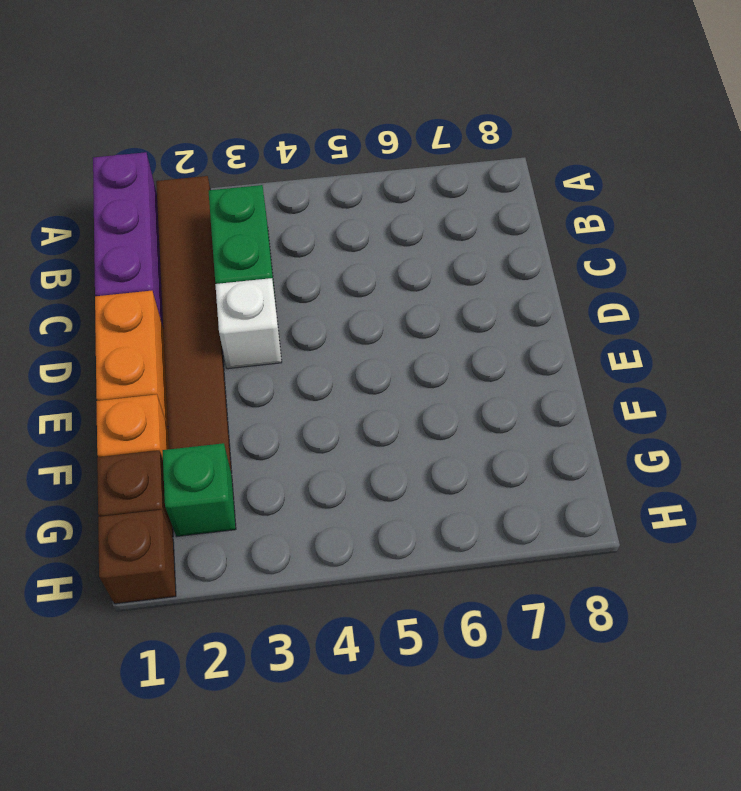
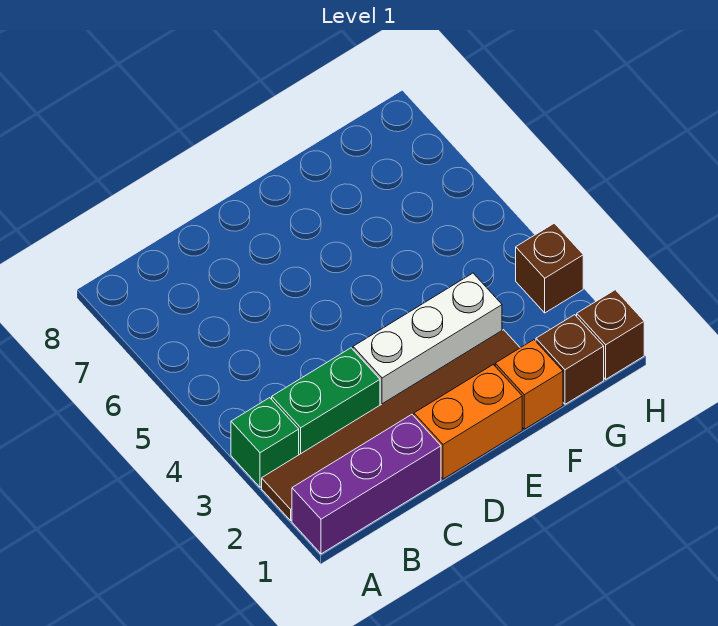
white brick D3 level 1 -> white brick D3:F3 level 1
green brick G2 level 1 -> green brick A3 level 1
none -> brown brick H3 level 1

